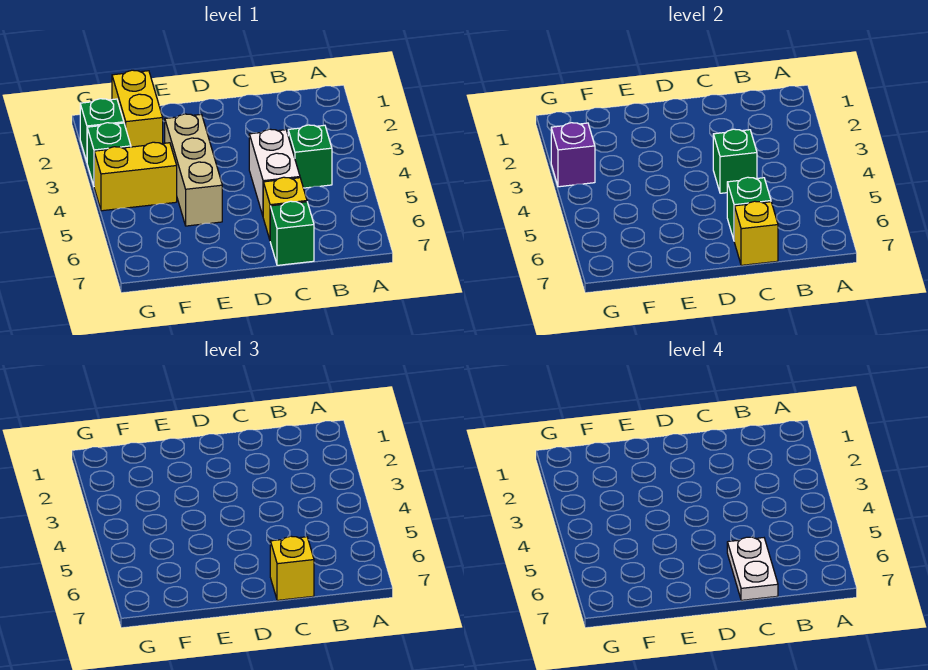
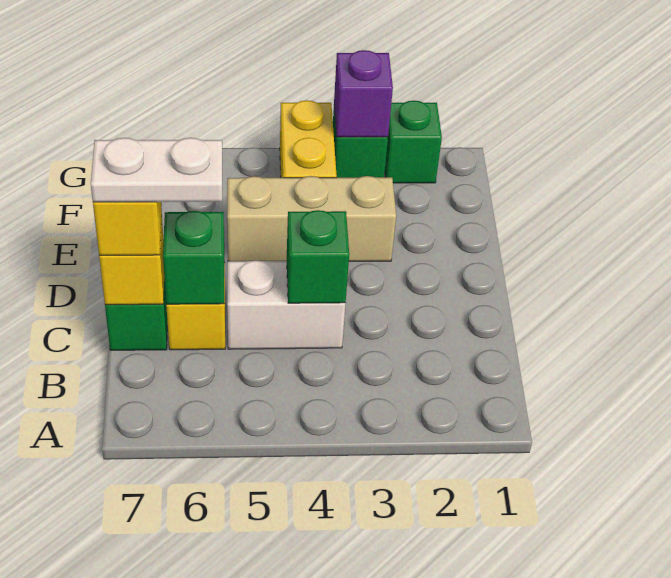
green brick B4 level 1 -> none
yellow brick F1:F2 level 1 -> none

